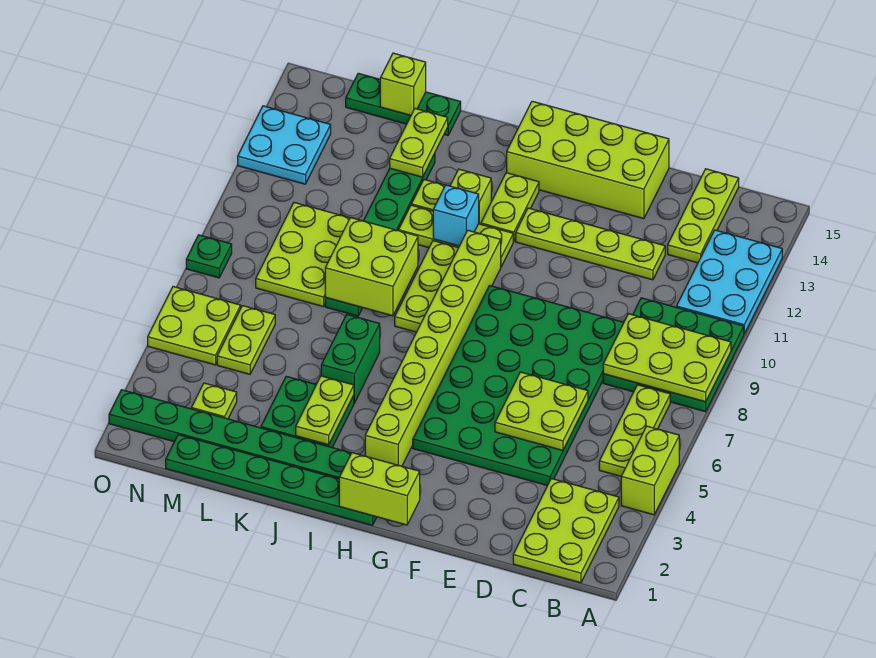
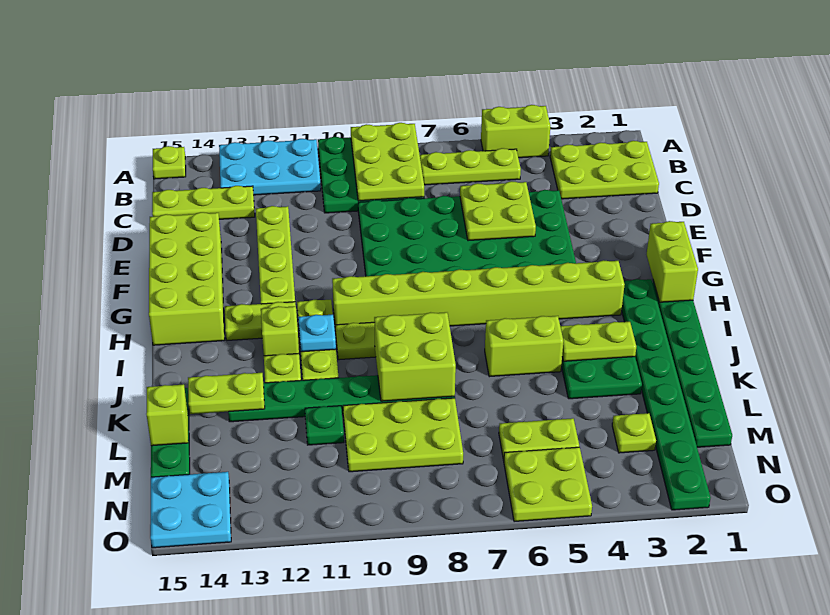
none -> lime plate A15 level 1
cyan brick I11 level 2 -> cyan plate I11 level 2
green brick J5:J6 level 1 -> lime brick J5:J6 level 1
cyan plate N12:O13 level 1 -> cyan plate N14:O15 level 1
green plate O8 level 1 -> green plate L11 level 1

